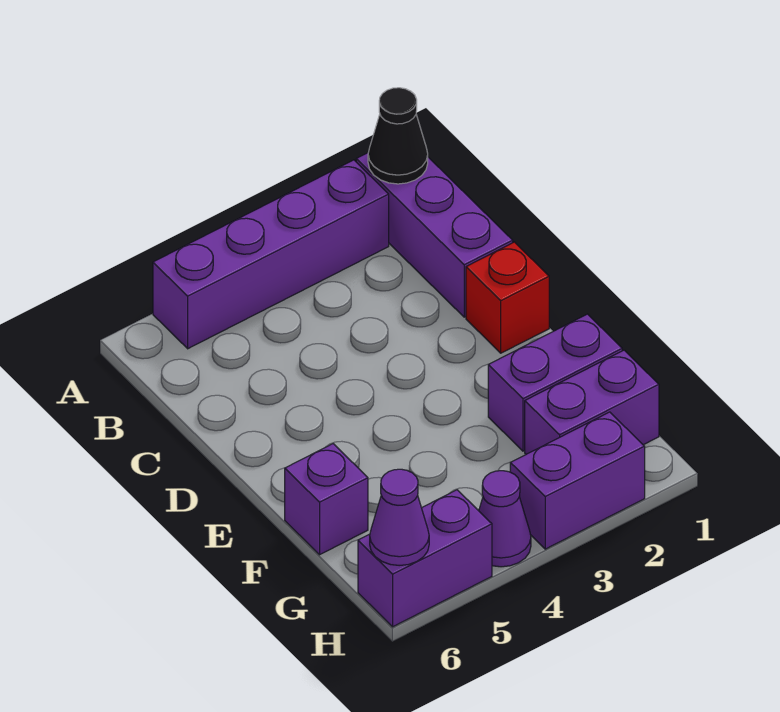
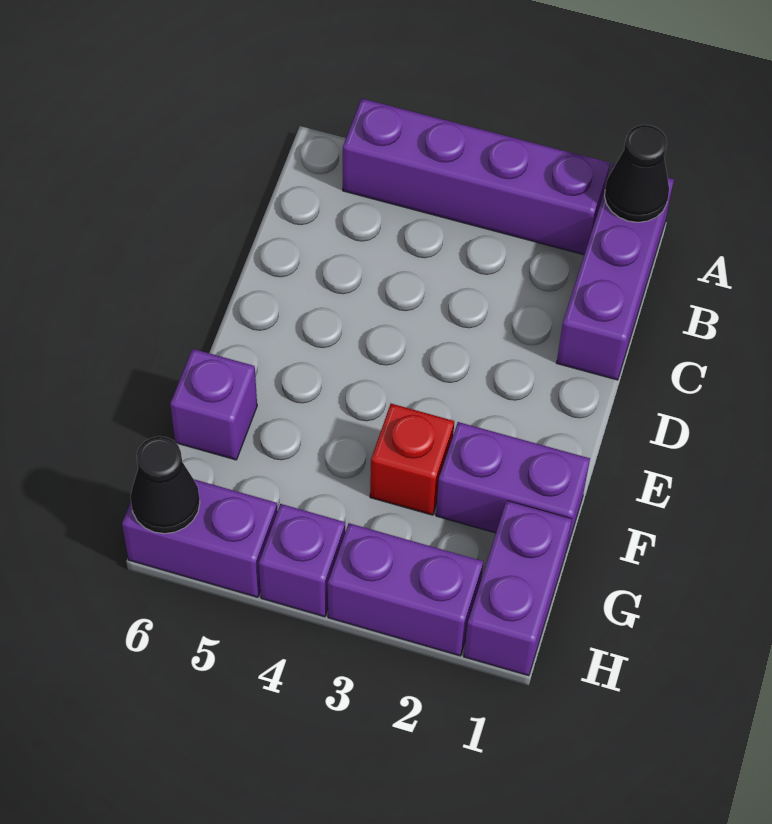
red brick D1 level 1 -> red brick F3 level 1
purple brick G1:G2 level 1 -> purple brick G1:H1 level 1
purple cone H4 level 1 -> purple brick H4 level 1
purple cone H6 level 2 -> black cone H6 level 2

